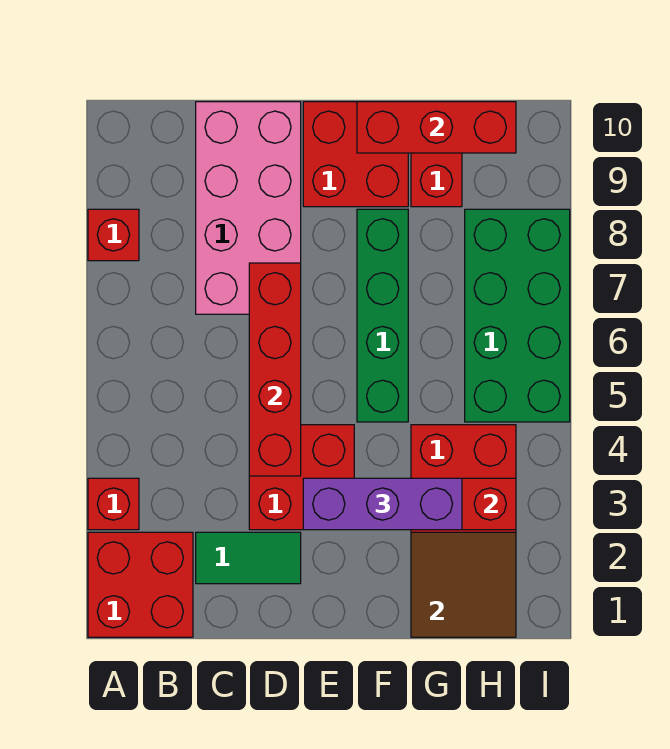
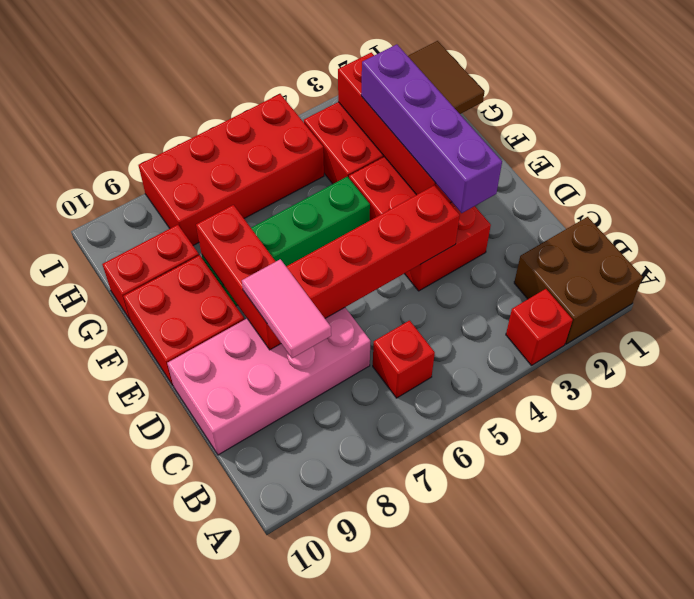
red brick A1:B2 level 1 -> brown brick A1:B2 level 1
red brick A8 level 1 -> red brick B6 level 1
green tile C2:D2 level 1 -> none
none -> pink tile C8:D8 level 3
red brick D3:E4 level 1 -> red brick D3:F4 level 1
purple brick E3:G3 level 3 -> purple brick D3:G3 level 3
red brick F10:H10 level 2 -> red brick D8:F8 level 2
green brick H5:I8 level 1 -> red brick H5:I8 level 1

